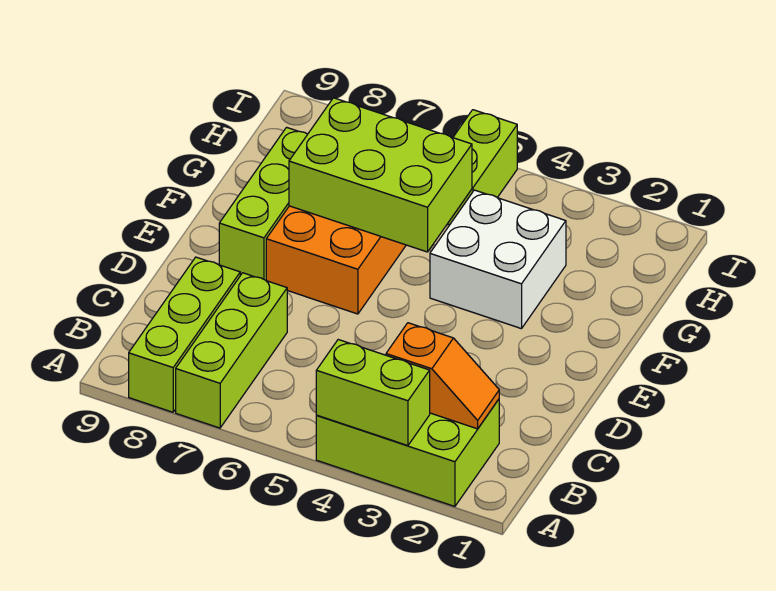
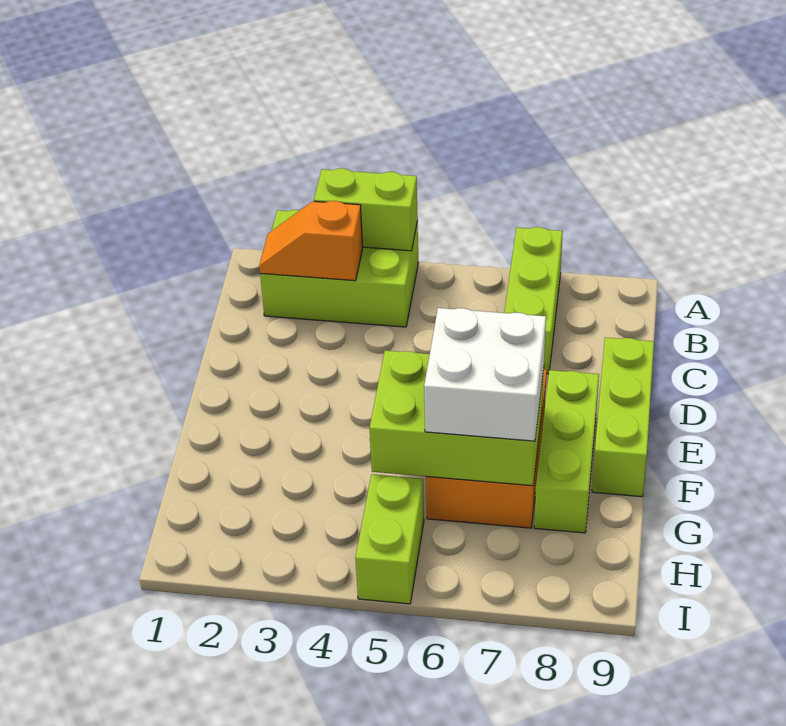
lime brick A8:C8 level 1 -> lime brick D9:F9 level 1
white brick F3:G4 level 1 -> white brick F6:G7 level 3

